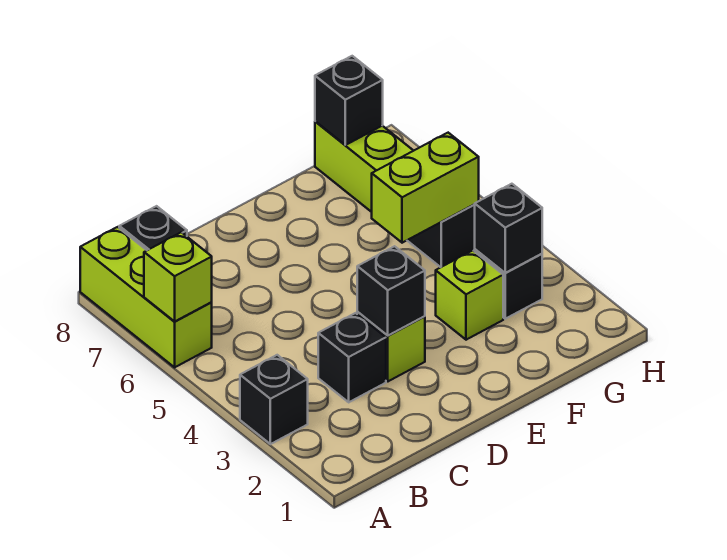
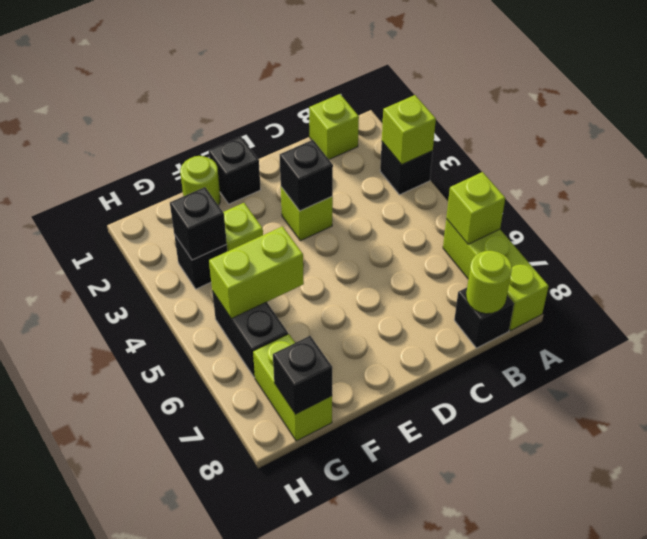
none -> lime brick A3 level 2
none -> lime brick B1 level 1
none -> lime round brick B8 level 2
black brick C3 level 1 -> black brick E1 level 1
none -> lime round brick F1 level 1

